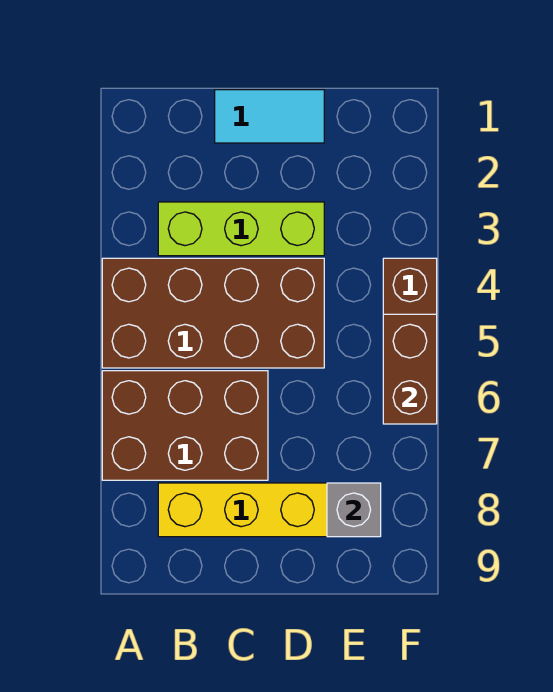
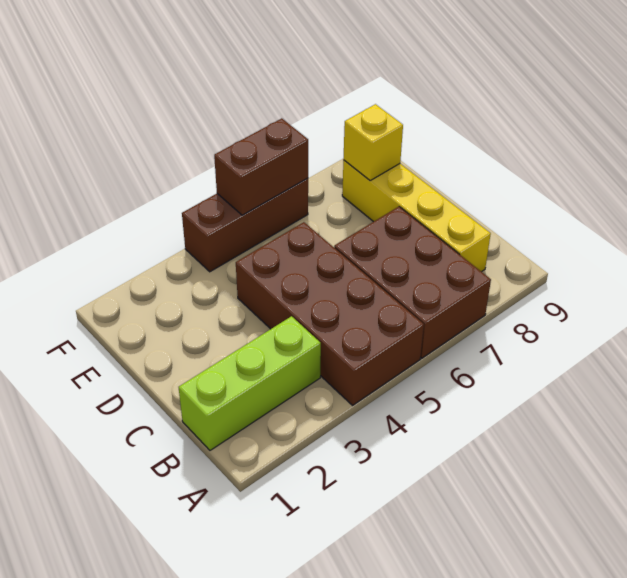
lime brick B3:D3 level 1 -> lime brick B1:B3 level 1
cyan tile C1:D1 level 1 -> none
grey brick E8 level 2 -> yellow brick E8 level 2

